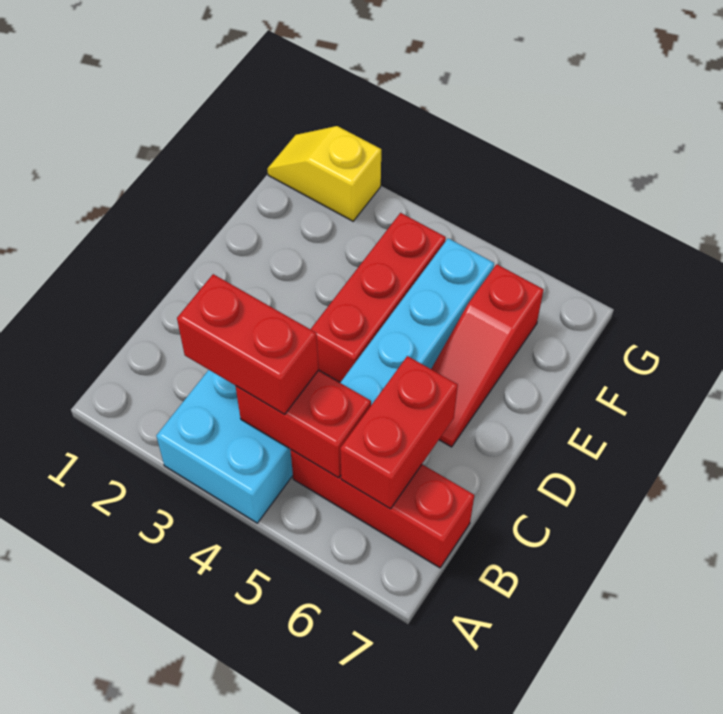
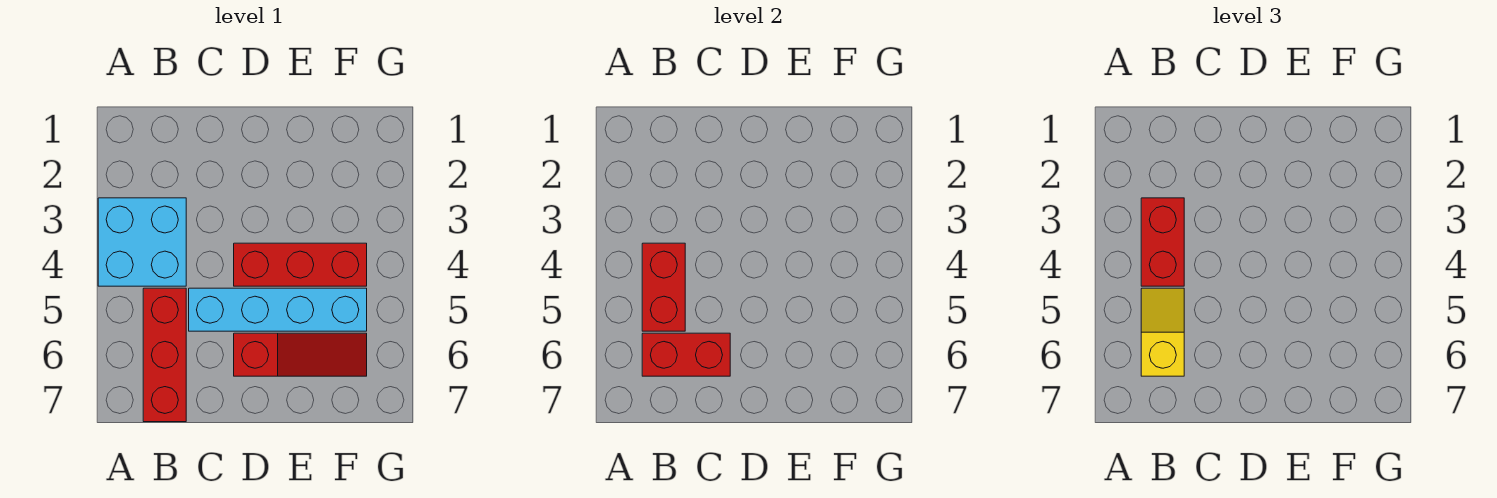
red slope D6:F6 level 1 top F -> red slope D6:F6 level 1 top D
yellow slope G1:G2 level 1 top 2 -> yellow slope B5:B6 level 3 top 6

